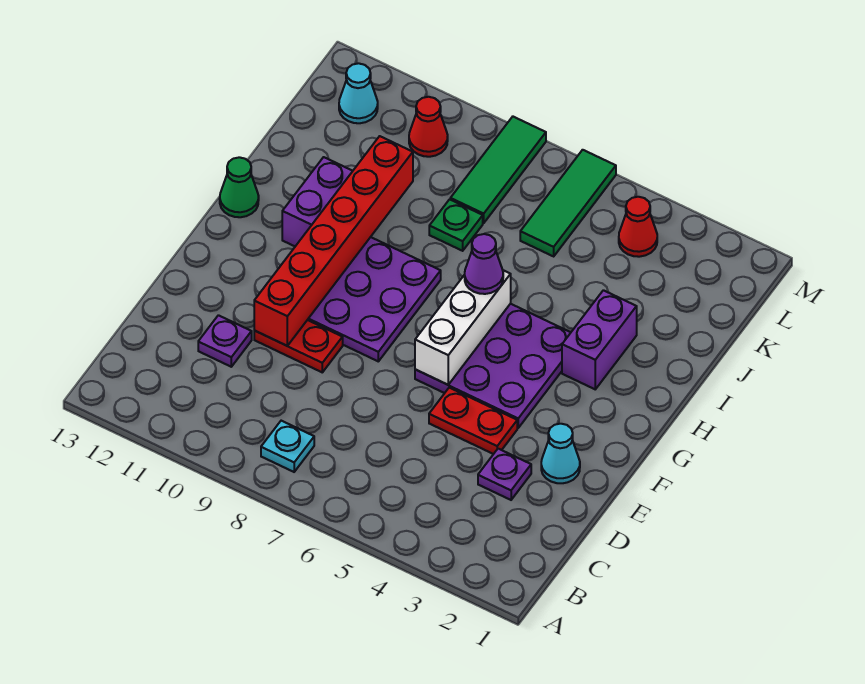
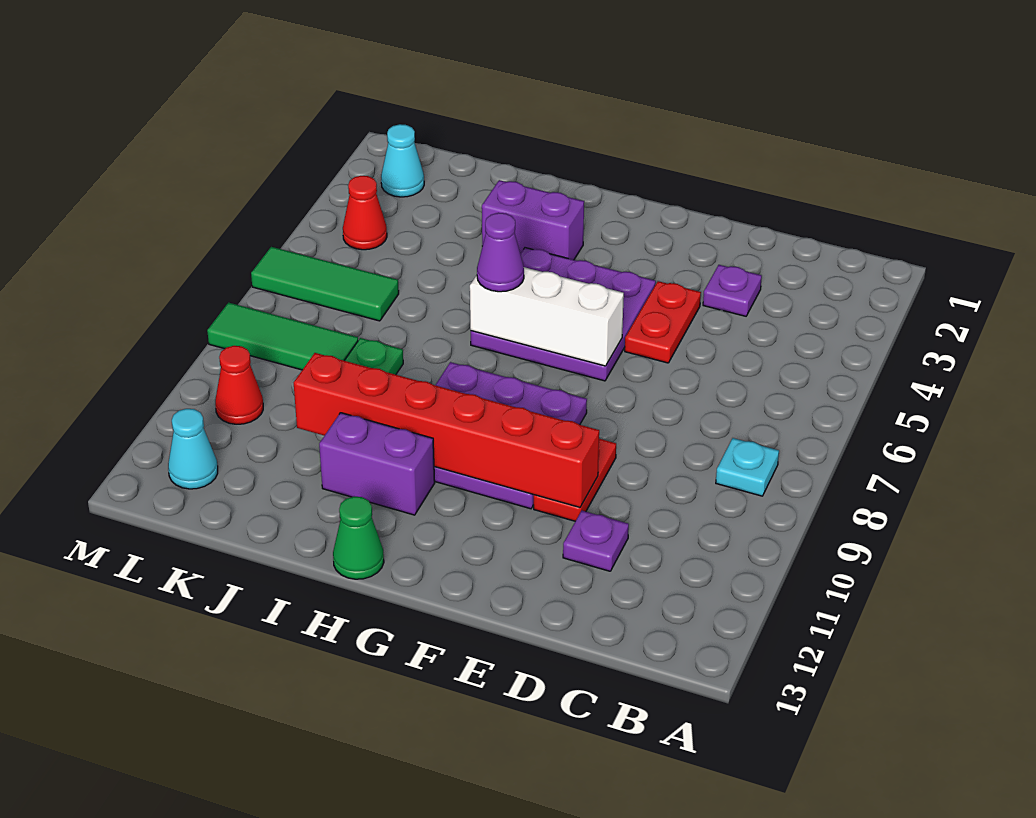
cyan cone E2 level 1 -> cyan cone L2 level 1

